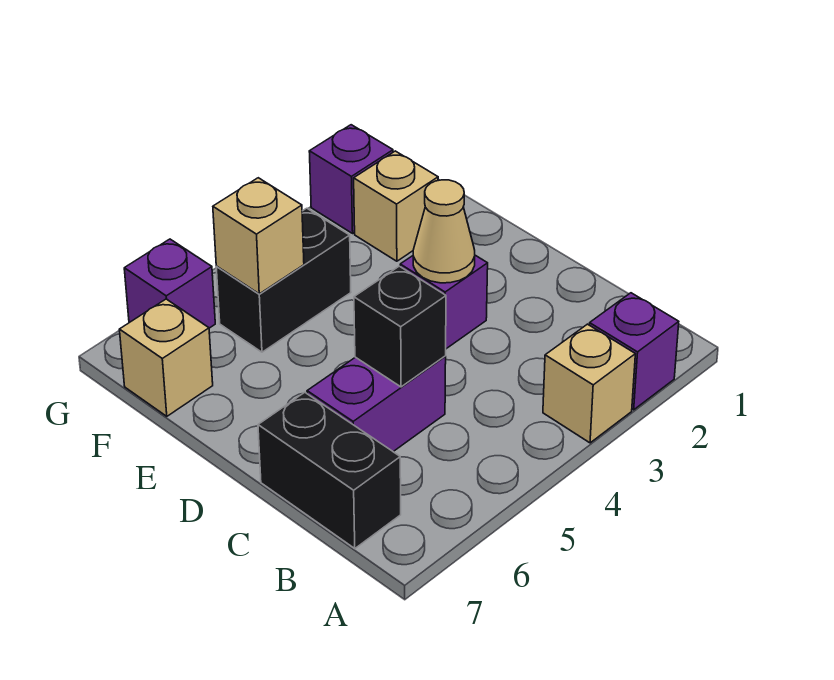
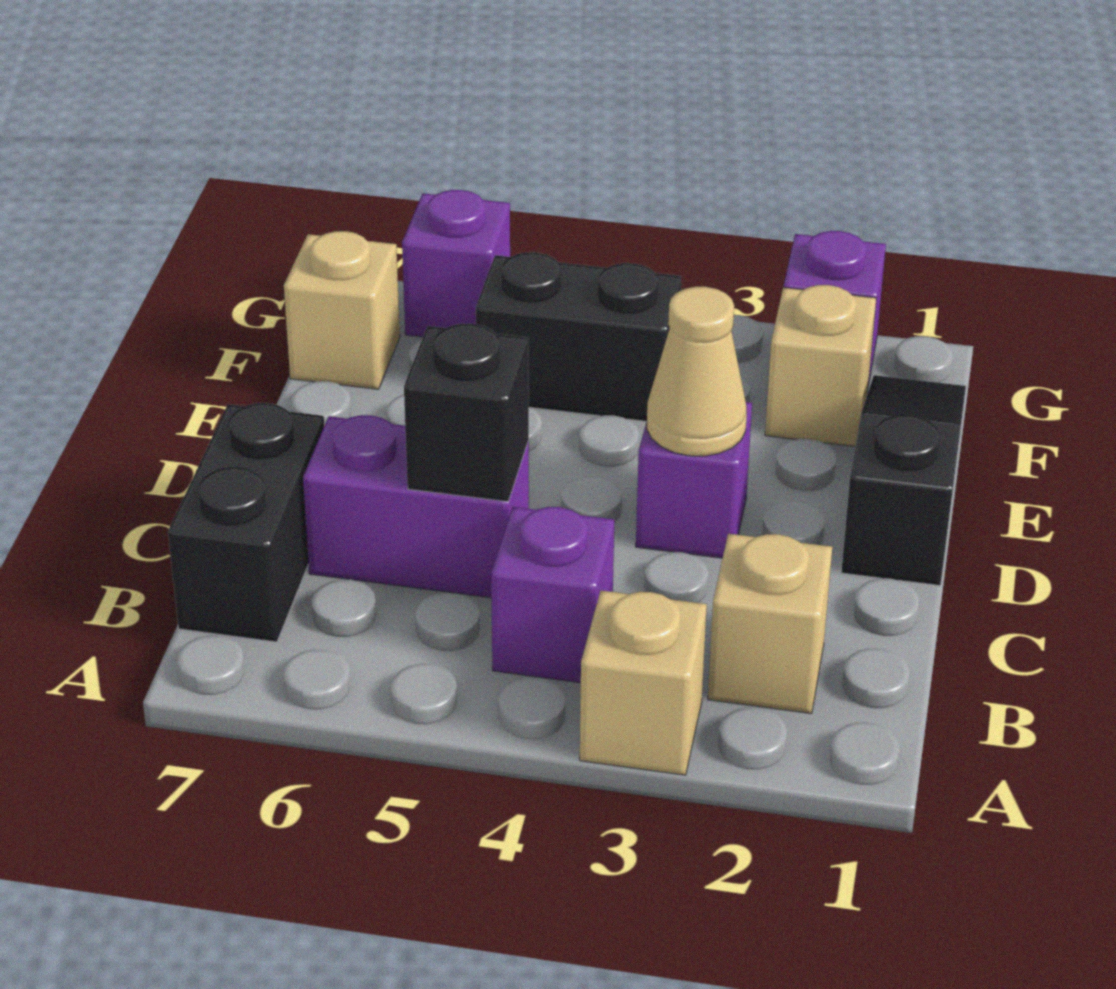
purple brick A2 level 1 -> purple brick B4 level 1
none -> black slope D1:F1 level 1 top D
tan brick F5 level 2 -> tan brick B2 level 1

